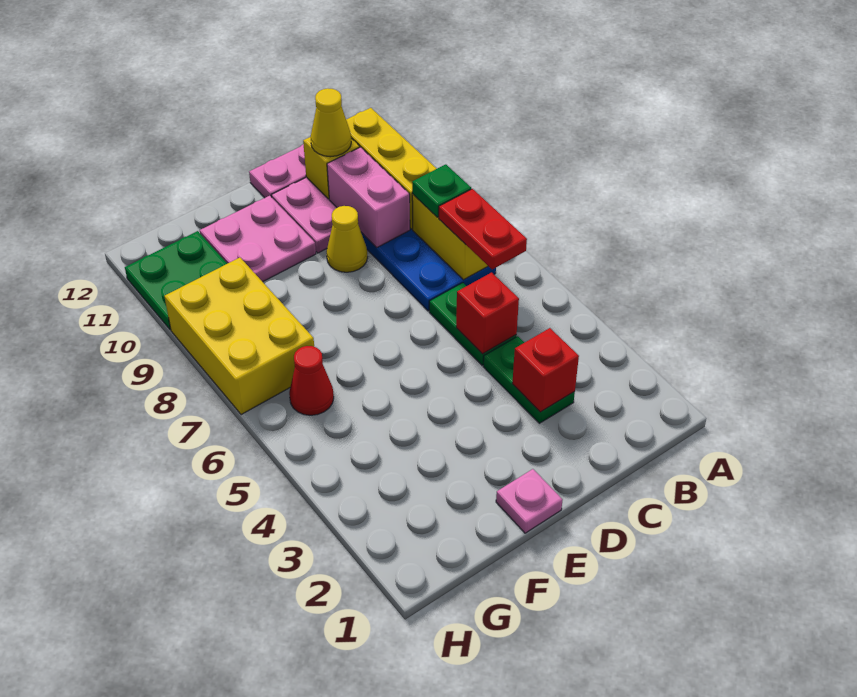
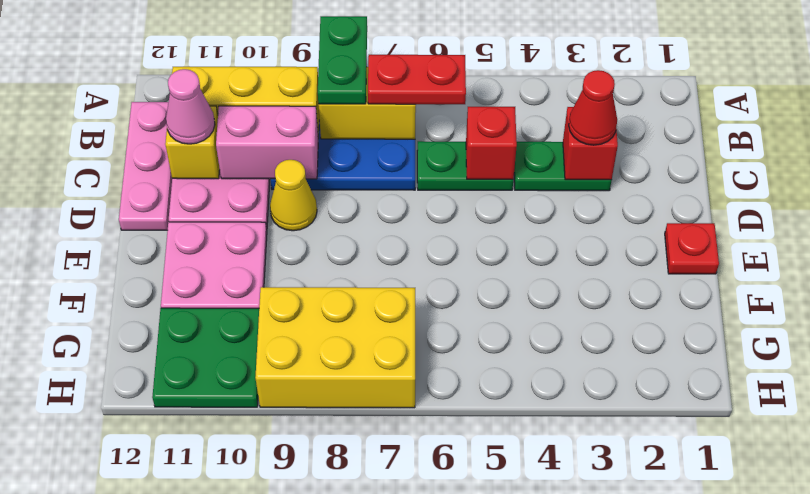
green plate B8 level 3 -> green plate A8:B8 level 3
yellow cone C11 level 3 -> pink cone C11 level 3
pink plate E1 level 1 -> red plate E1 level 1
red cone G6 level 1 -> red cone C3 level 3

